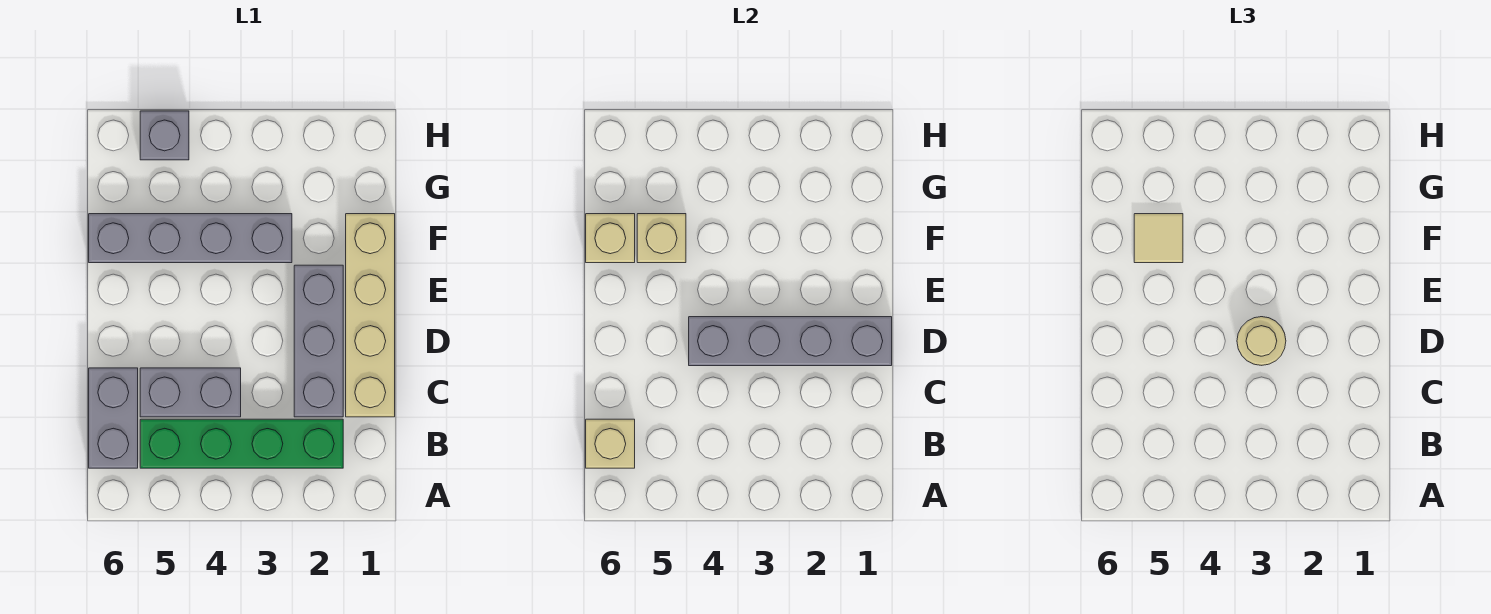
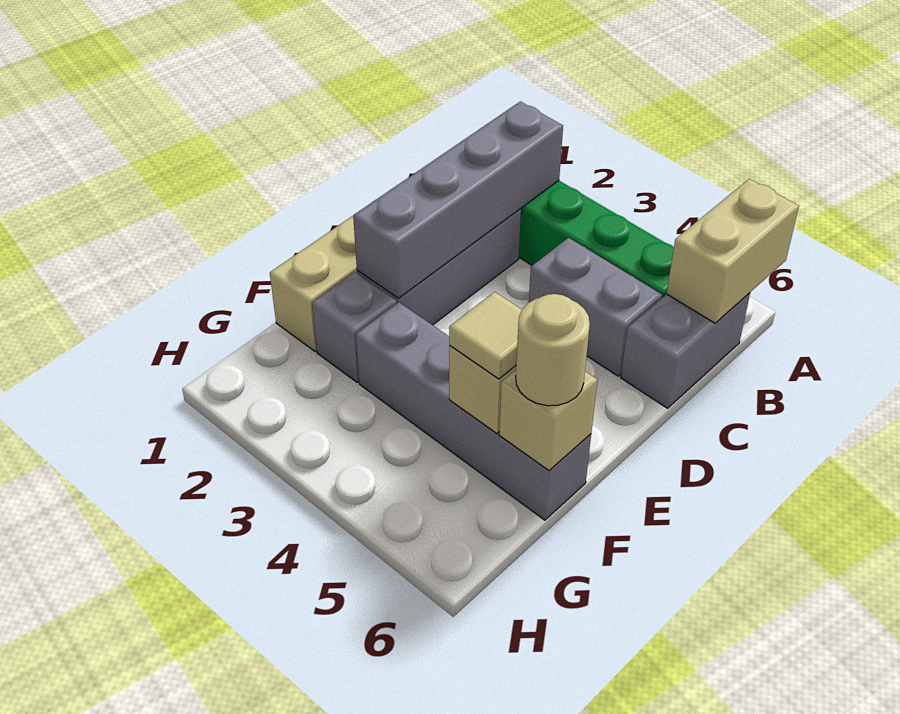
tan brick B6 level 2 -> tan brick A6:B6 level 2
grey brick D1:D4 level 2 -> grey brick B2:E2 level 2
tan round brick D3 level 3 -> tan round brick F6 level 3
grey brick H5 level 1 -> grey brick F2 level 1

